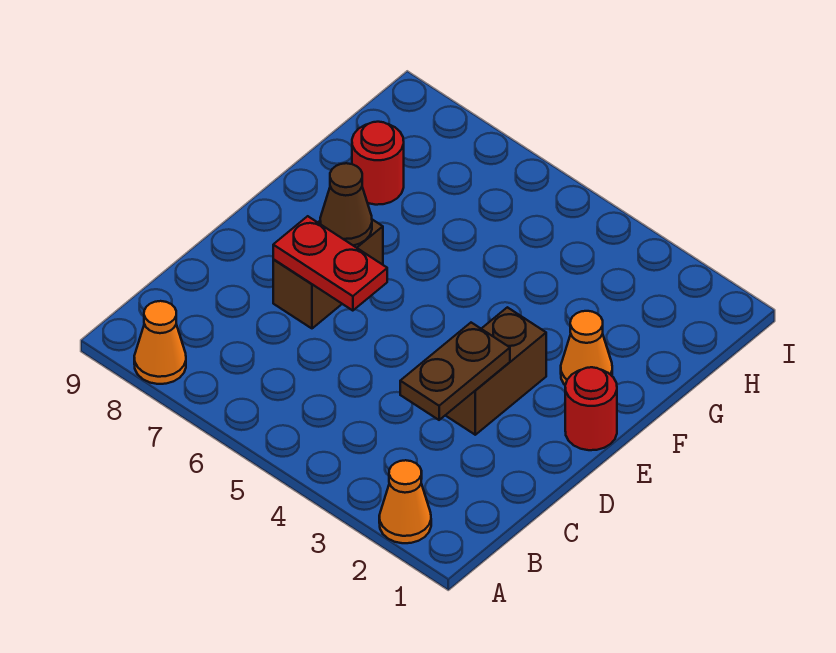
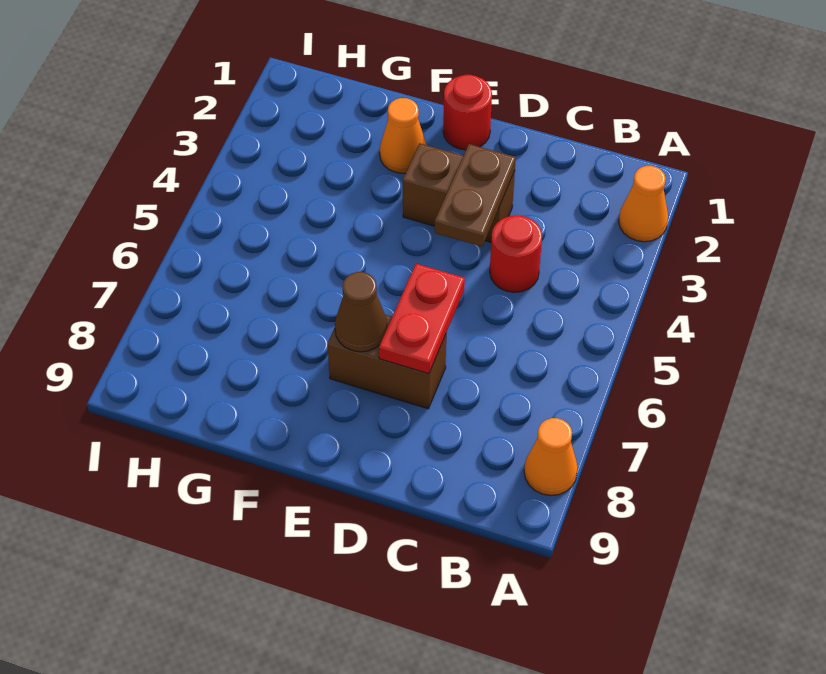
brown plate C3:D3 level 2 -> brown plate D3:D4 level 2
red round brick G8 level 1 -> red round brick C4 level 1

